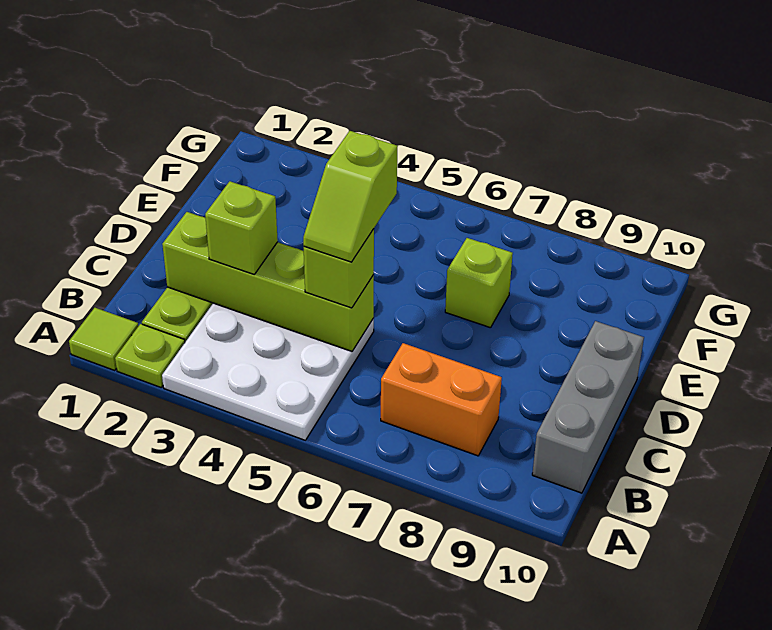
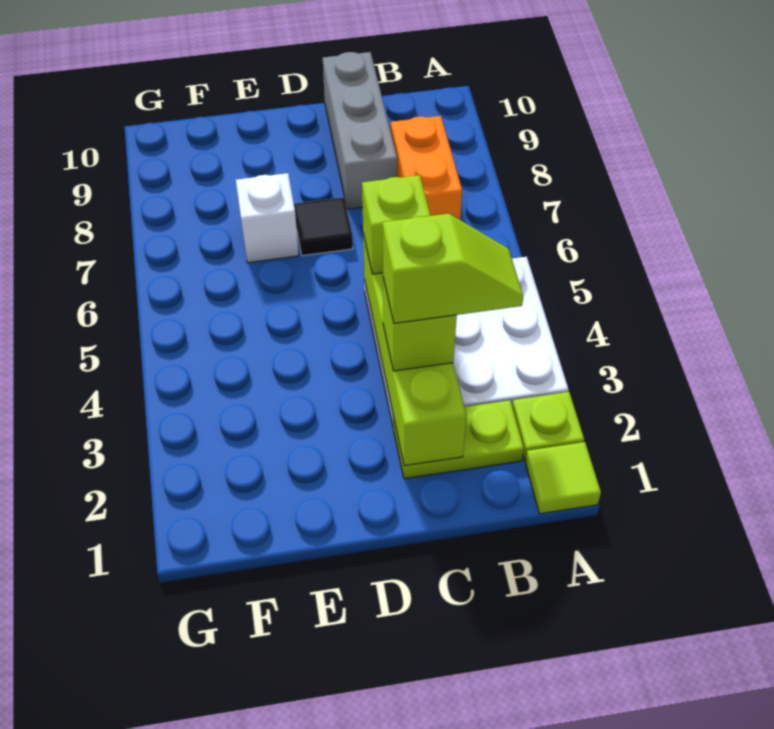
grey brick B10:D10 level 1 -> grey brick C8:C10 level 1
lime slope C5:D5 level 4 top D -> lime slope B3:C3 level 4 top C
none -> black tile D7 level 1
lime brick E7 level 1 -> white brick E7 level 1

